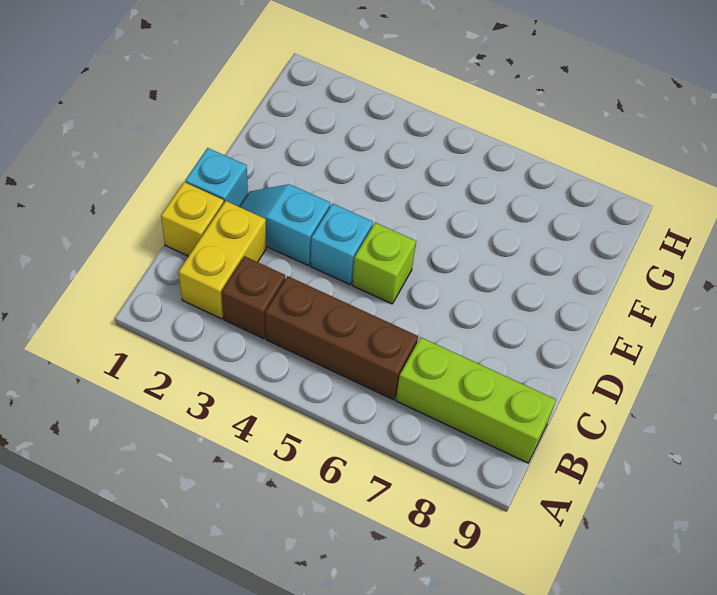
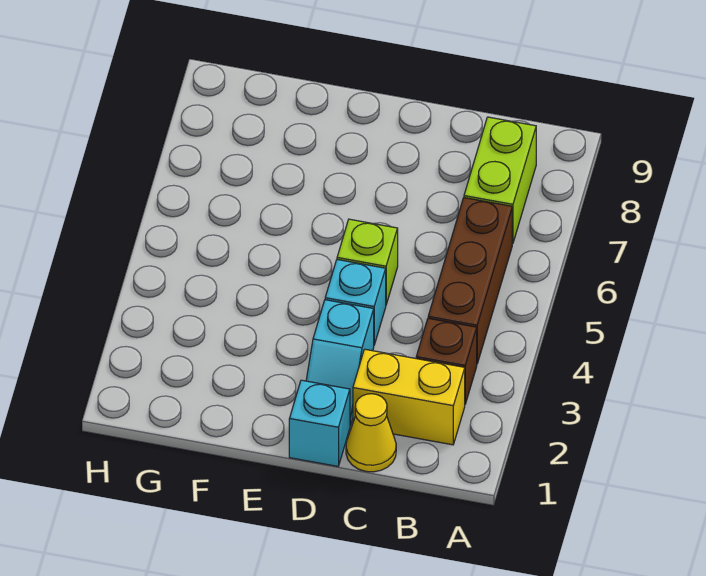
lime brick B7:B9 level 1 -> lime brick B7:B8 level 1
yellow brick C1 level 1 -> yellow cone C1 level 1

